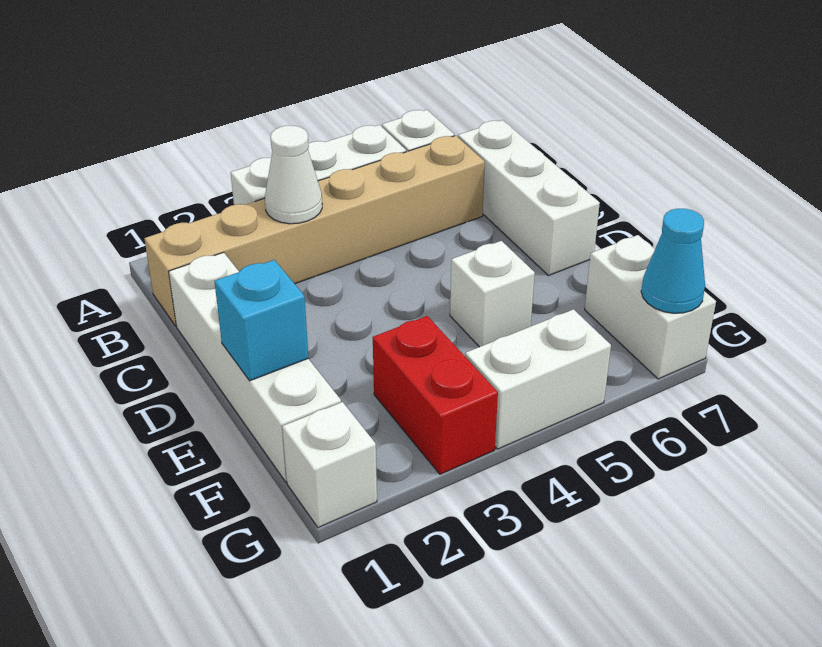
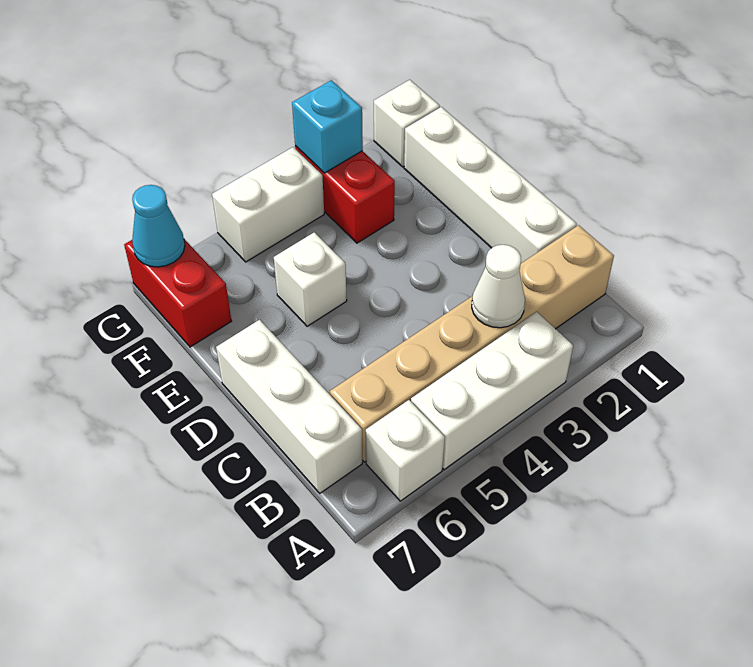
cyan brick E1 level 2 -> cyan brick G3 level 2
white brick F7:G7 level 1 -> red brick F7:G7 level 1

